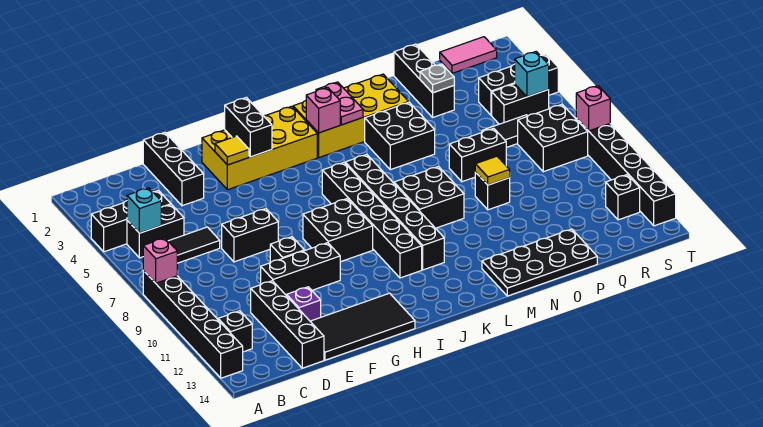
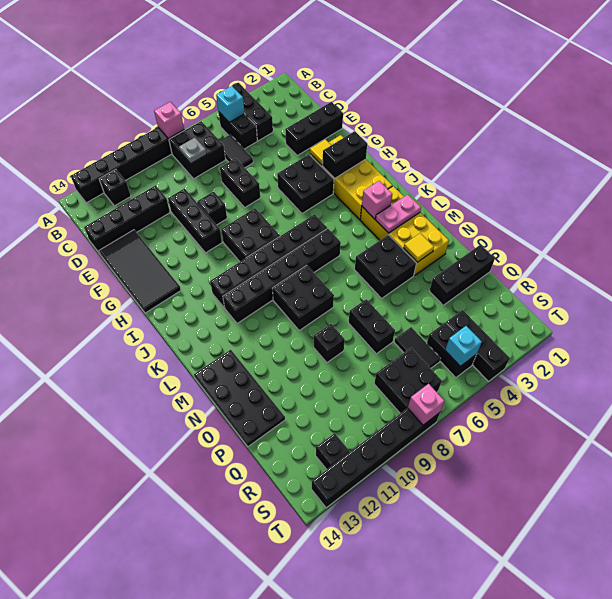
none -> black brick B7:C8 level 1
purple brick E12 level 1 -> none
none -> black brick G4:H5 level 1
yellow tile O9 level 2 -> yellow tile N3 level 2
grey plate P3 level 2 -> grey plate C8 level 2
pink tile R1:S1 level 1 -> none

